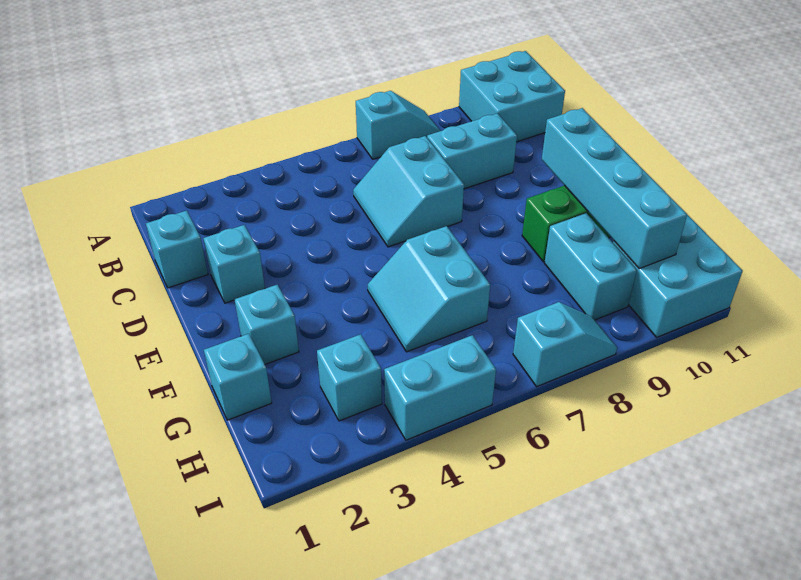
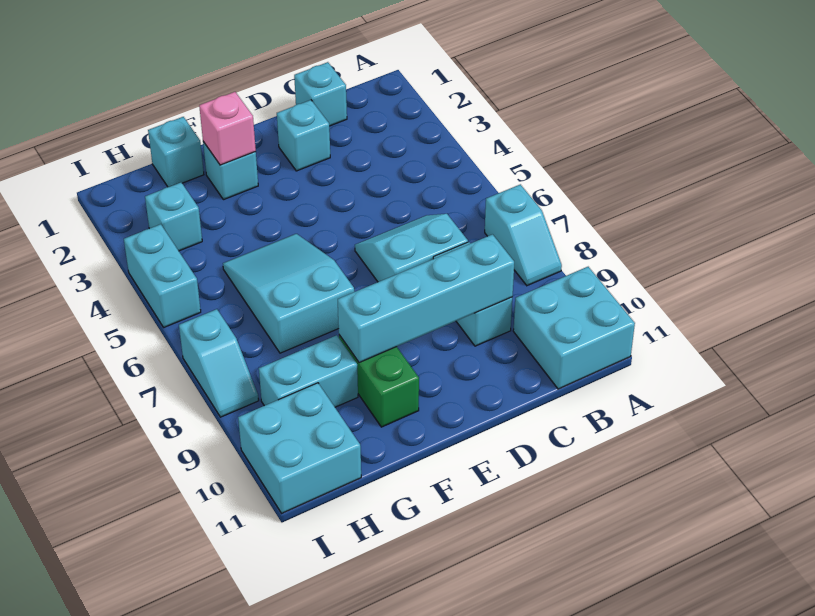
cyan brick E10:H10 level 2 -> cyan brick C9:F9 level 2
none -> pink brick F2 level 2
cyan slope F5:G6 level 1 top 6 -> cyan slope F5:G7 level 1 top 7

